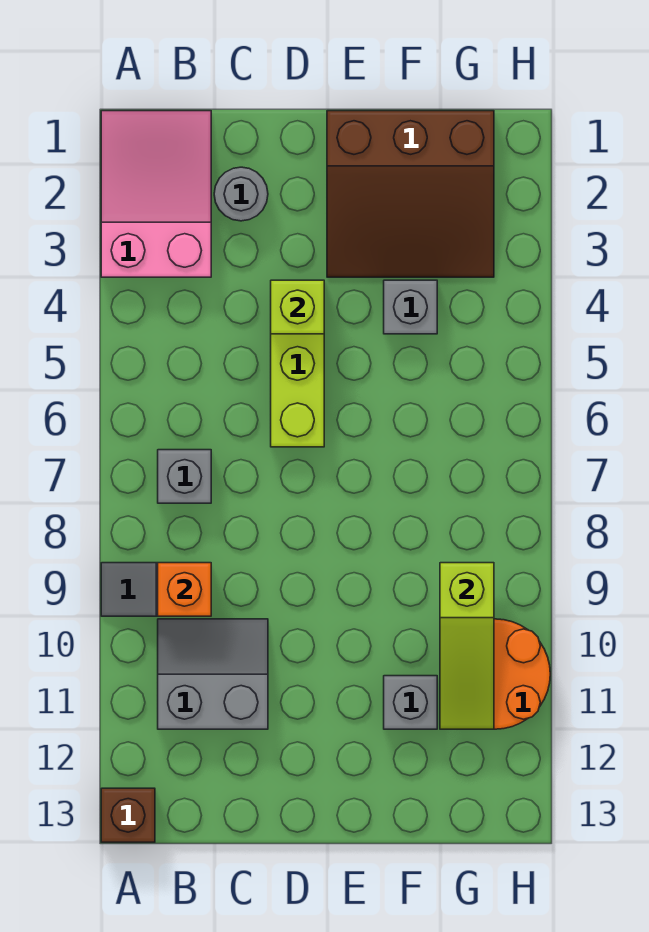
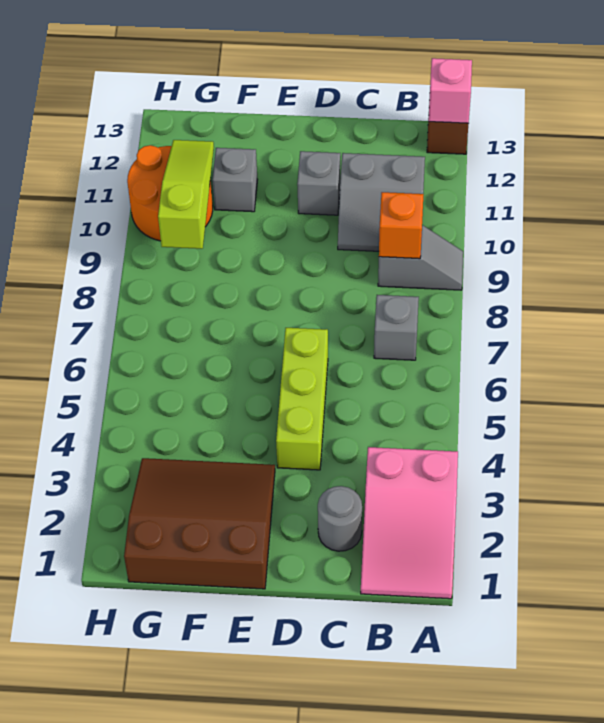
none -> pink brick A13 level 2
lime brick D4 level 2 -> none
grey brick F4 level 1 -> grey brick D11 level 1

